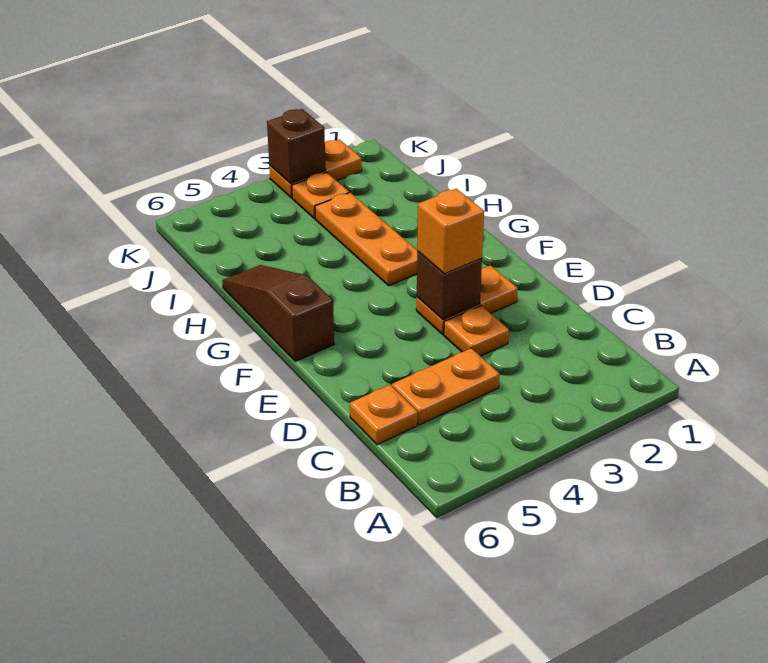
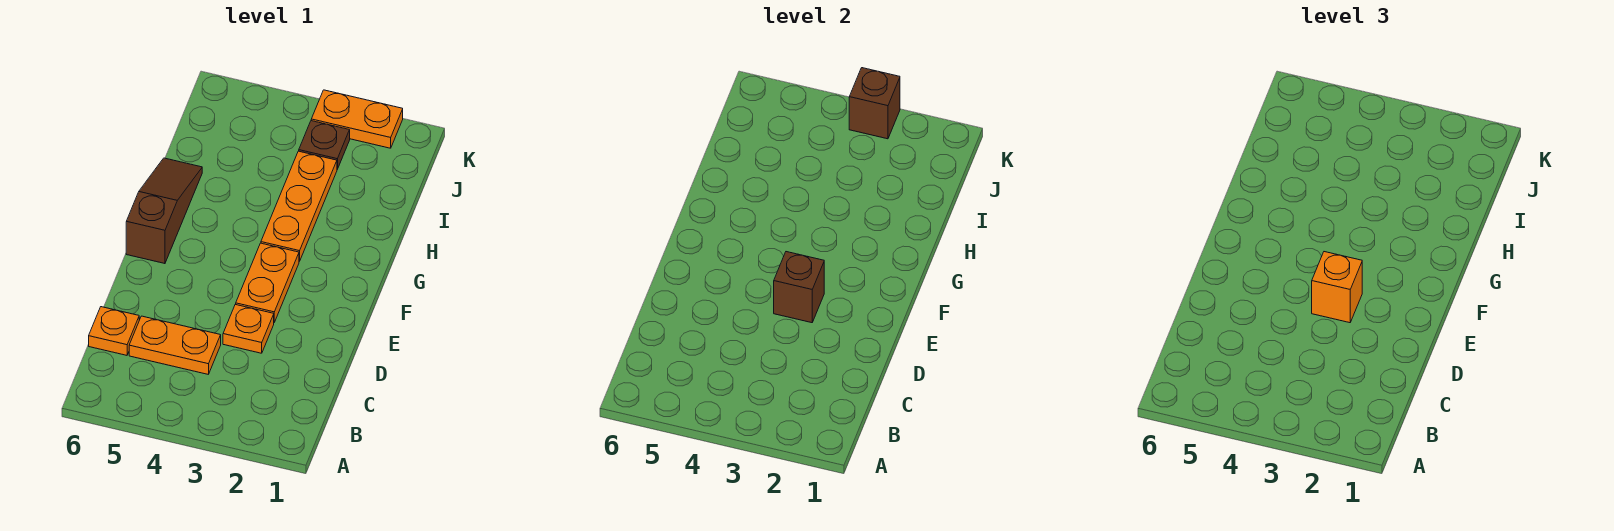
orange plate E2:E3 level 1 -> orange plate E3:F3 level 1
orange plate J3 level 1 -> brown plate J3 level 1

